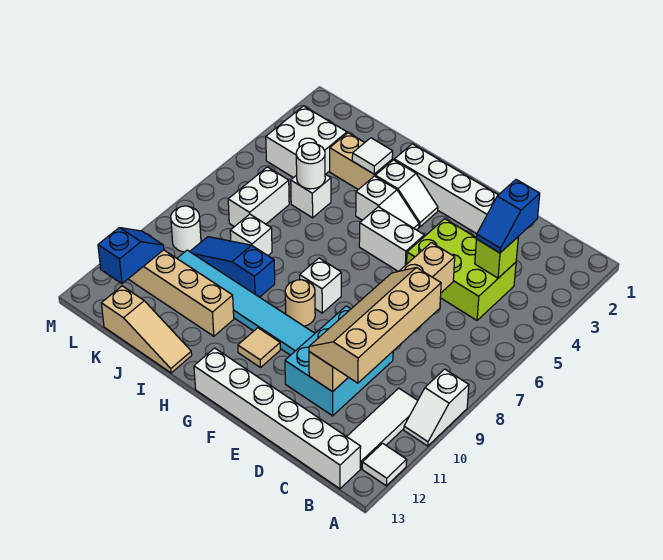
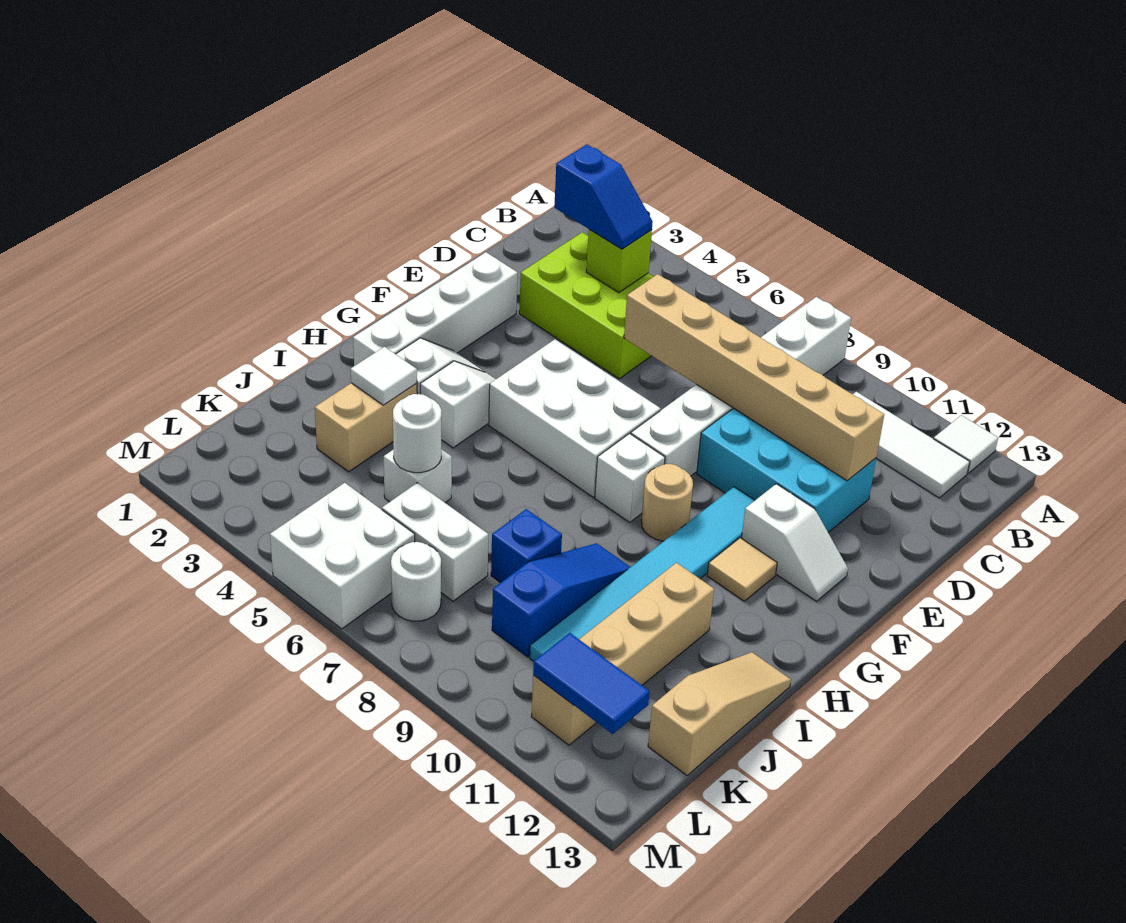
white slope A9:A10 level 1 top 9 -> white slope F11:F12 level 1 top 11
white brick B13:G13 level 1 -> white brick A8:F8 level 1
lime brick C4:E5 level 1 -> lime brick C3:D5 level 1
tan slope C8:D11 level 3 top C -> none
white brick F5:G5 level 1 -> white brick F5:G7 level 1
blue slope I9:K9 level 1 top I -> blue slope I9:K9 level 1 top K
white brick J8 level 1 -> blue brick J8 level 1
white brick K3:L4 level 1 -> white brick L5:M6 level 1
white round brick L9 level 1 -> white round brick L7 level 1
blue slope L11:L12 level 2 top 12 -> blue tile L11:L12 level 2

